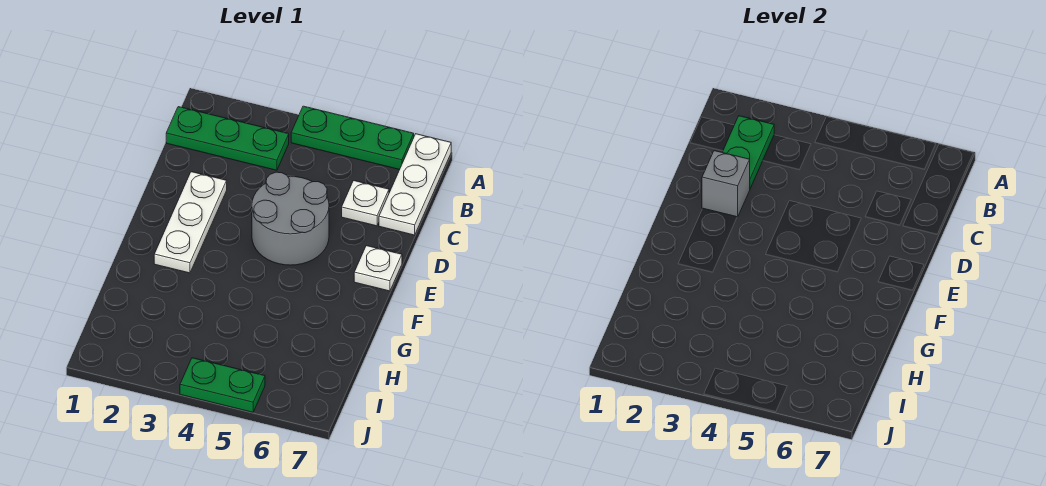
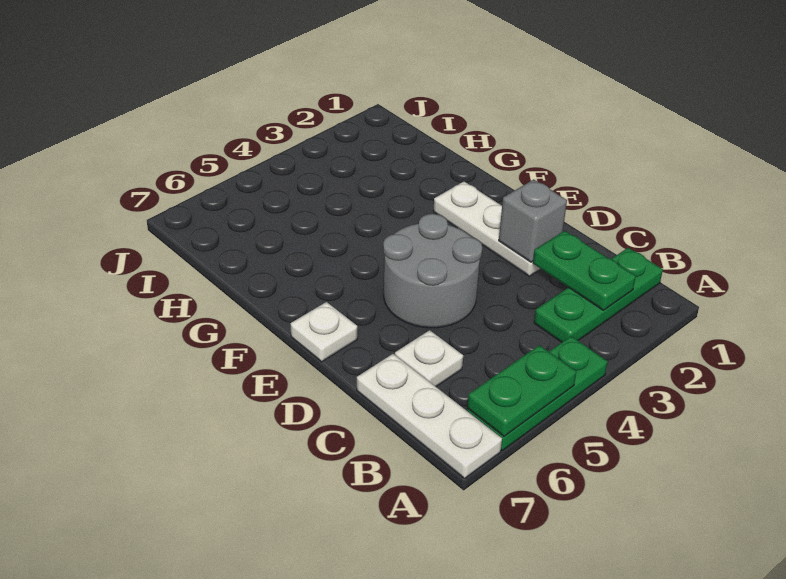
green plate J4:J5 level 1 -> green plate A5:A6 level 2

